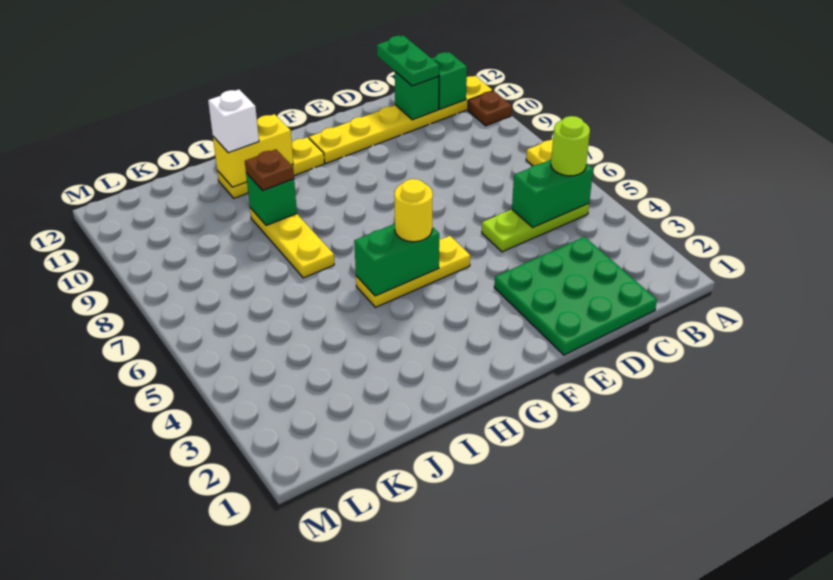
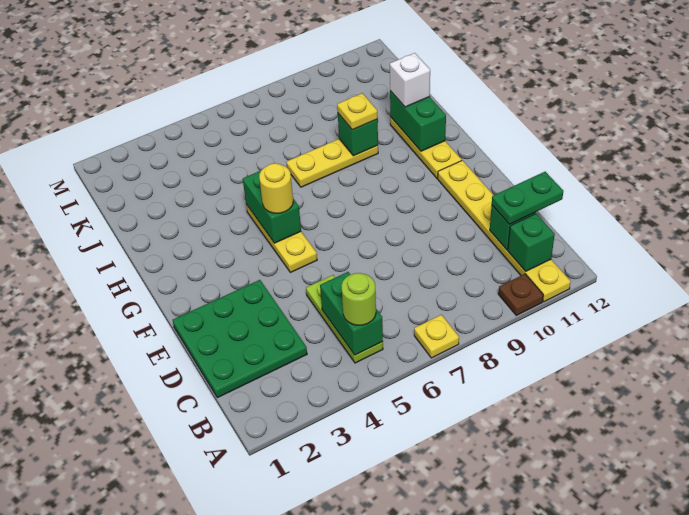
yellow brick H11:I11 level 2 -> green brick H11:I11 level 2
brown plate I9 level 3 -> yellow plate I9 level 3

